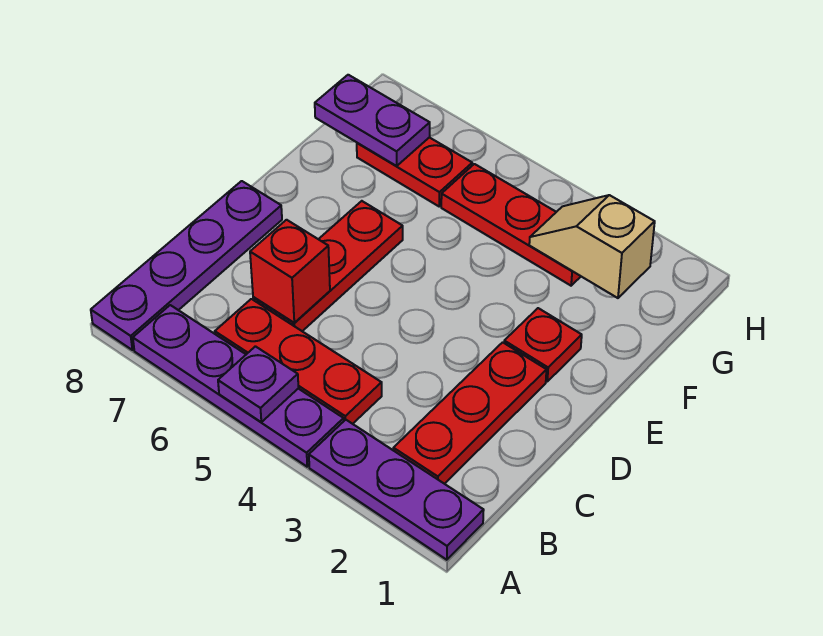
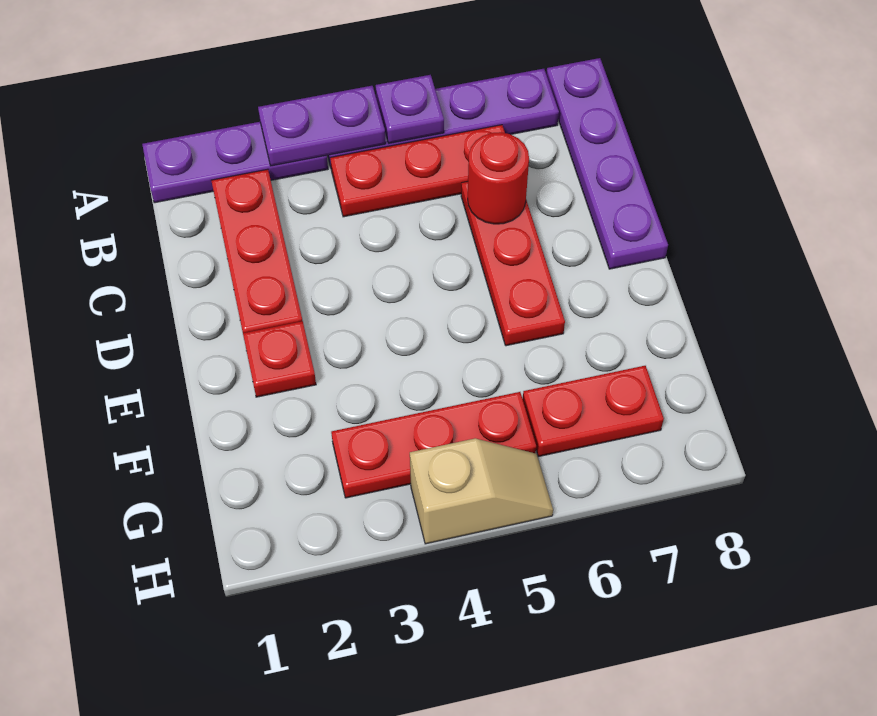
red brick C6 level 2 -> red round brick C6 level 2
tan slope G2:G3 level 2 top 2 -> tan slope H4:H5 level 1 top 4
purple plate G7:G8 level 2 -> purple plate A3:A4 level 2

